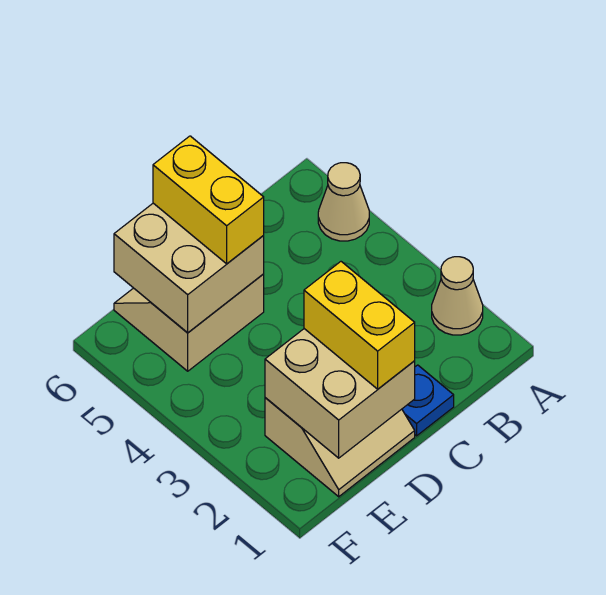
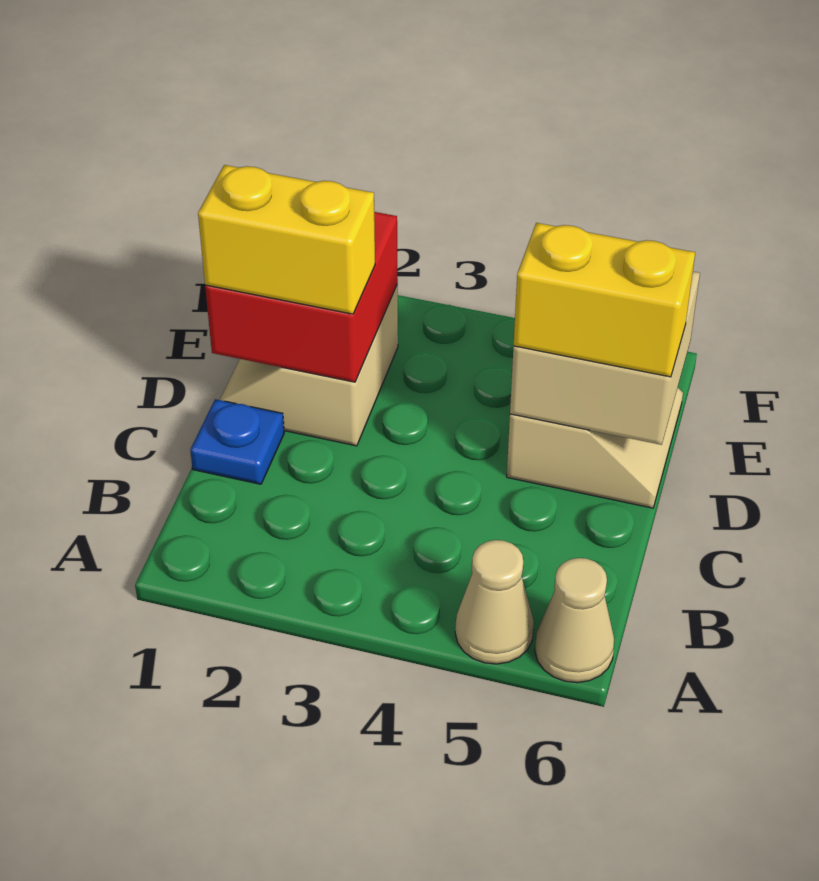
tan cone A2 level 1 -> tan cone A6 level 1
tan brick D1:E2 level 2 -> red brick D1:E2 level 2

